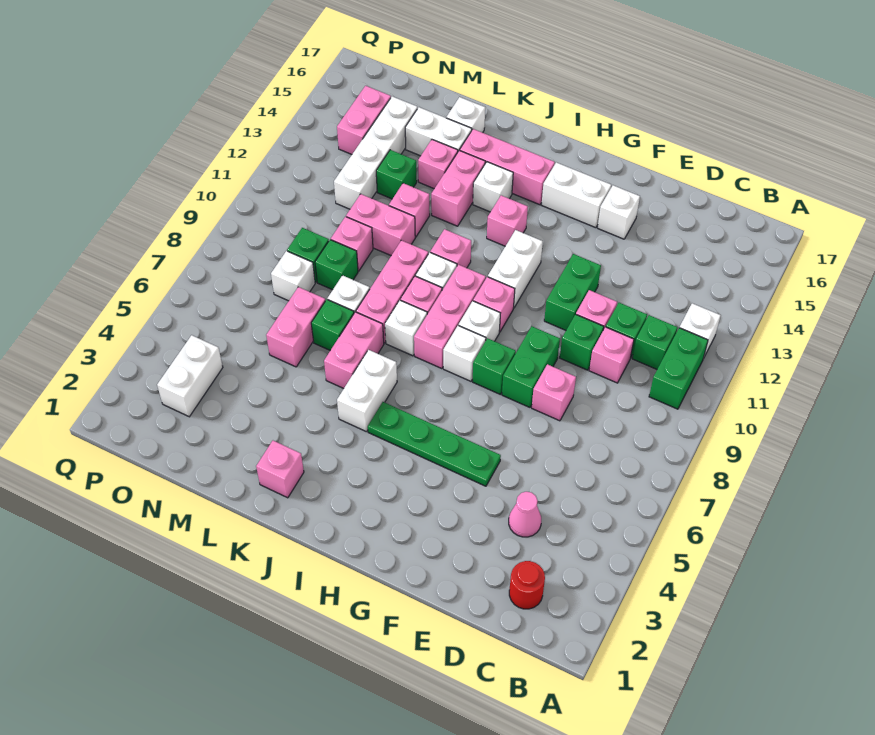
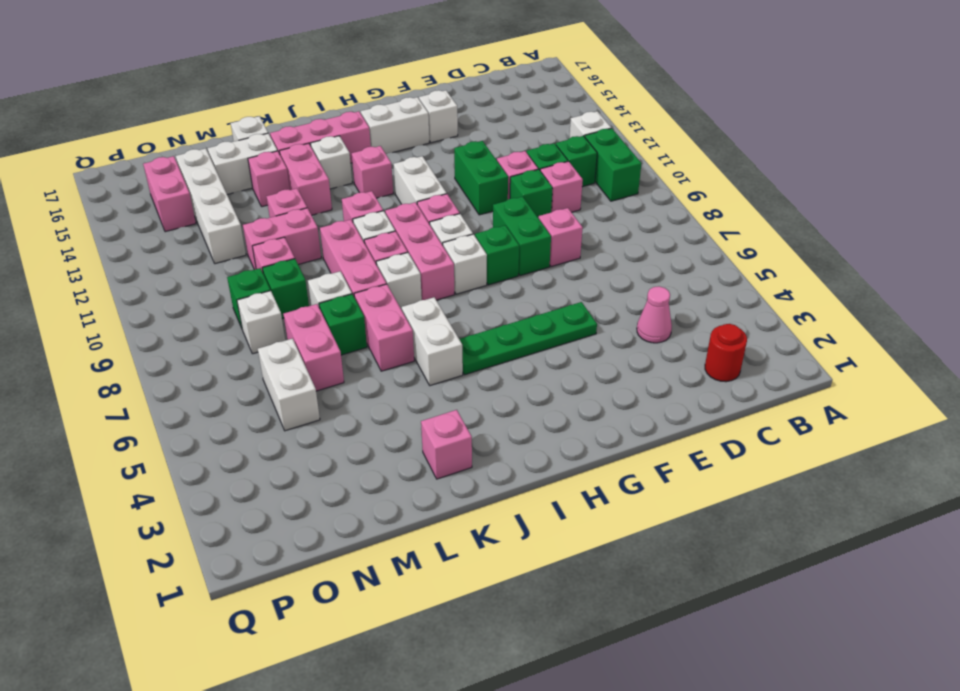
green brick M13 level 1 -> none
white brick O3:O4 level 1 -> white brick N5:N6 level 1

